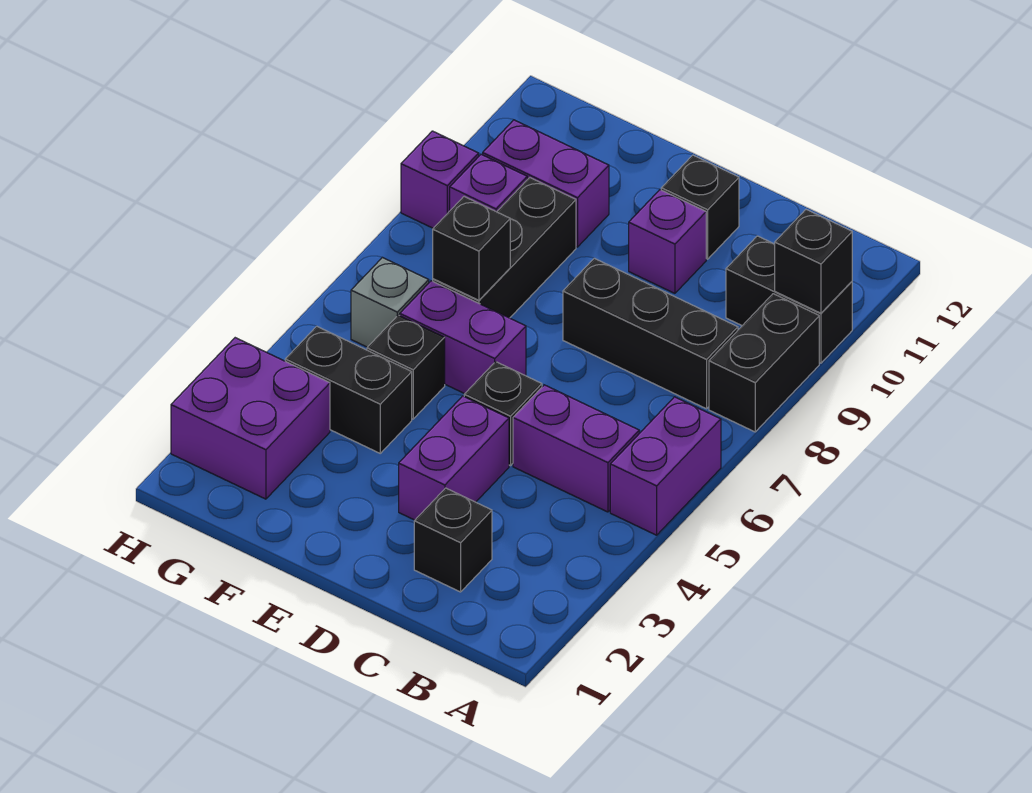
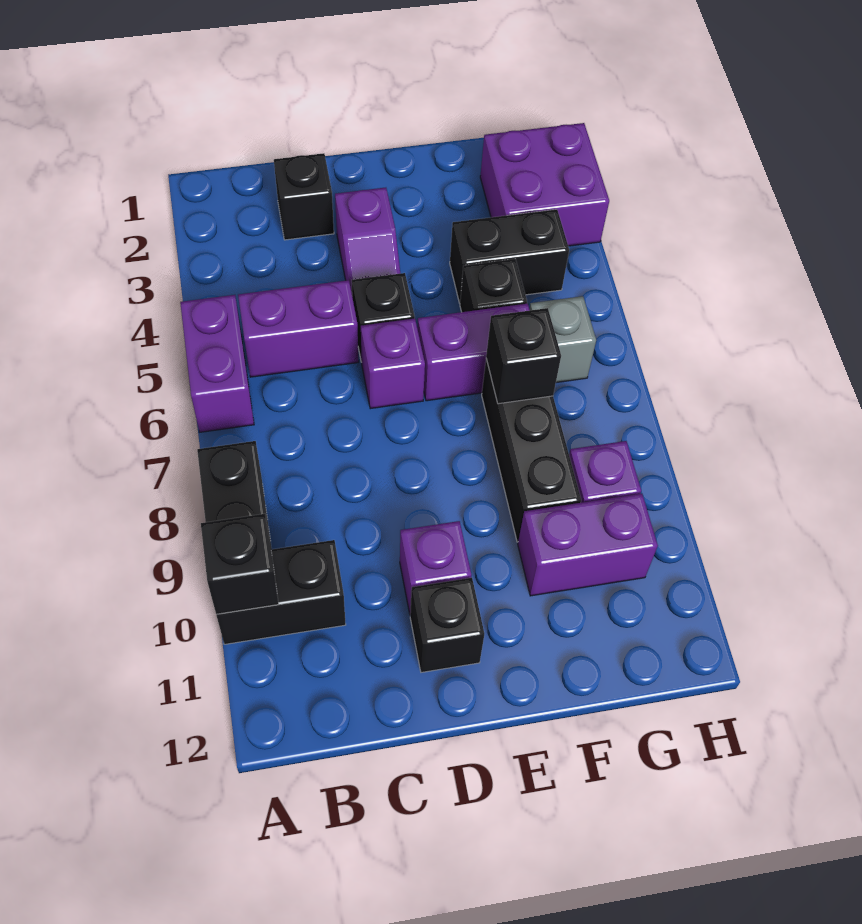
black brick B8:D8 level 1 -> none
purple brick D3:D4 level 1 -> purple slope D3:D4 level 1 top 3
purple brick H9 level 1 -> purple brick D6 level 1

